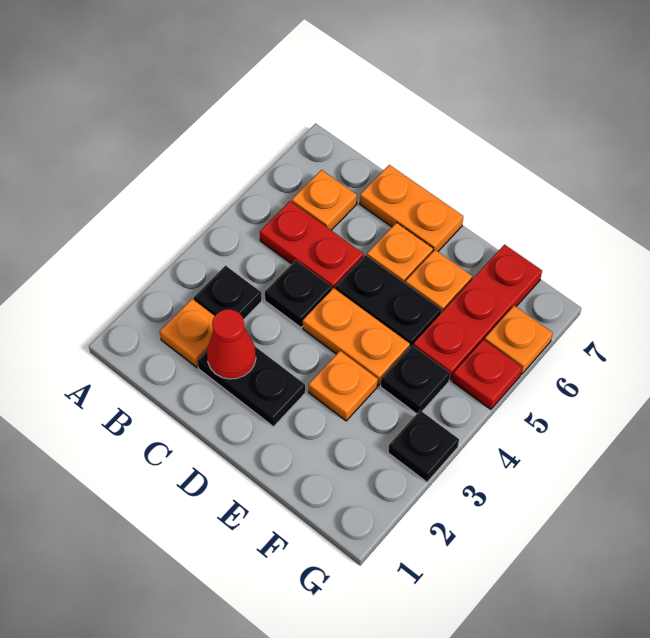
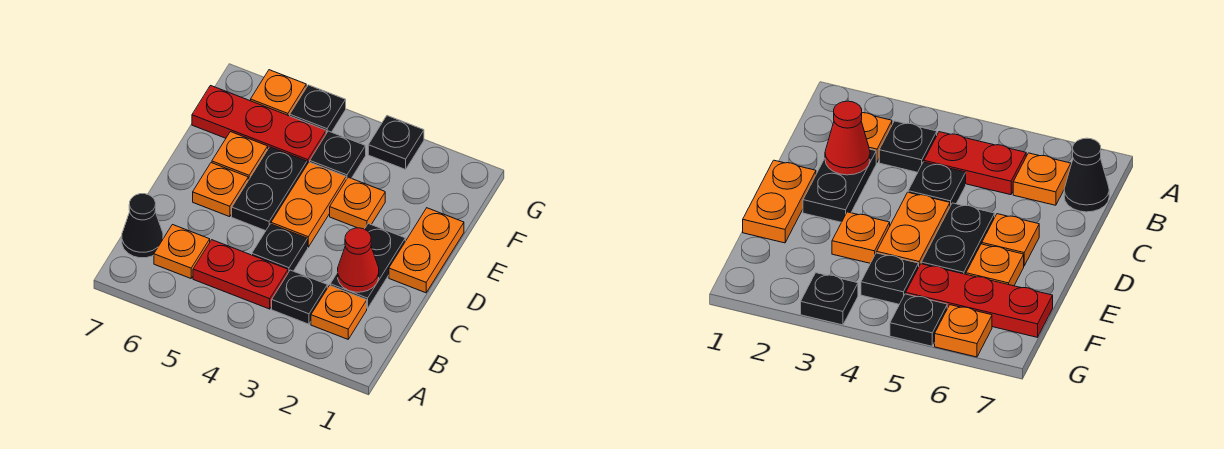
red plate B5:C5 level 1 -> red plate B4:B5 level 1
none -> black cone B7 level 1
orange plate C7:D7 level 1 -> orange plate D1:E1 level 1
red plate G5 level 1 -> black plate G5 level 1

